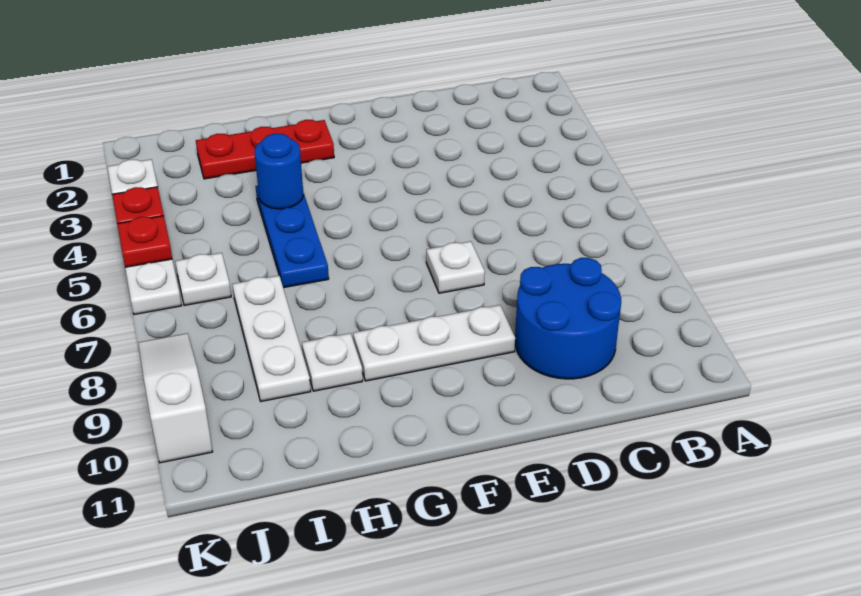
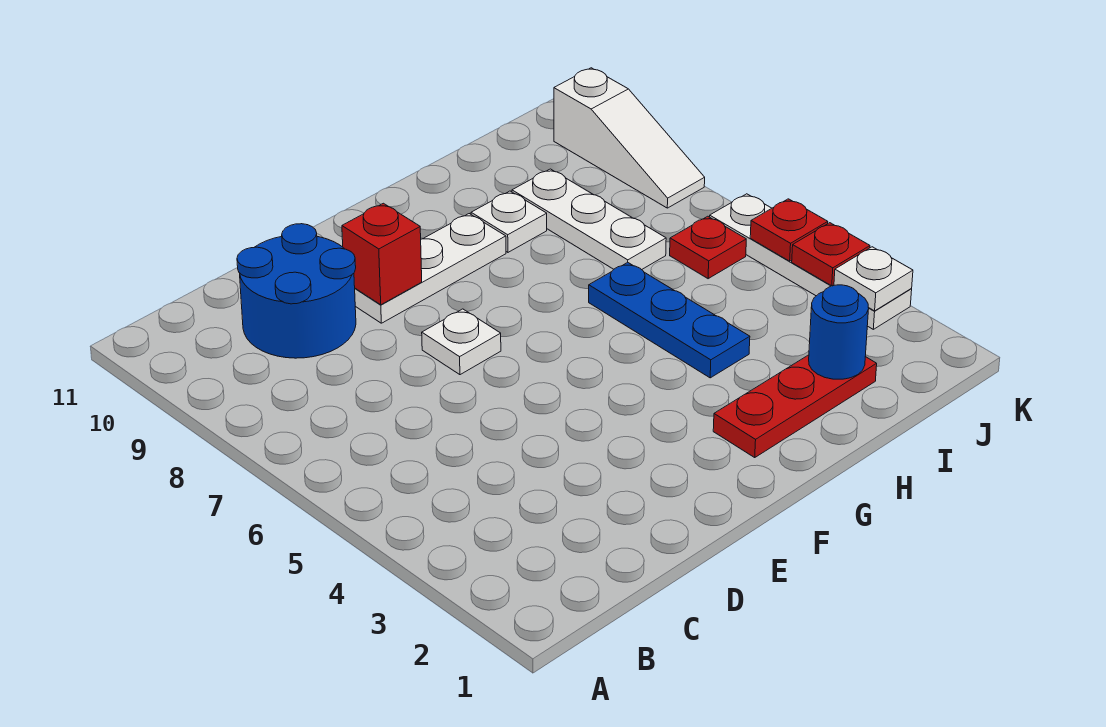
none -> red brick E9 level 2
blue round brick H4 level 2 -> blue round brick I2 level 2
white plate J6 level 1 -> red plate J6 level 1

